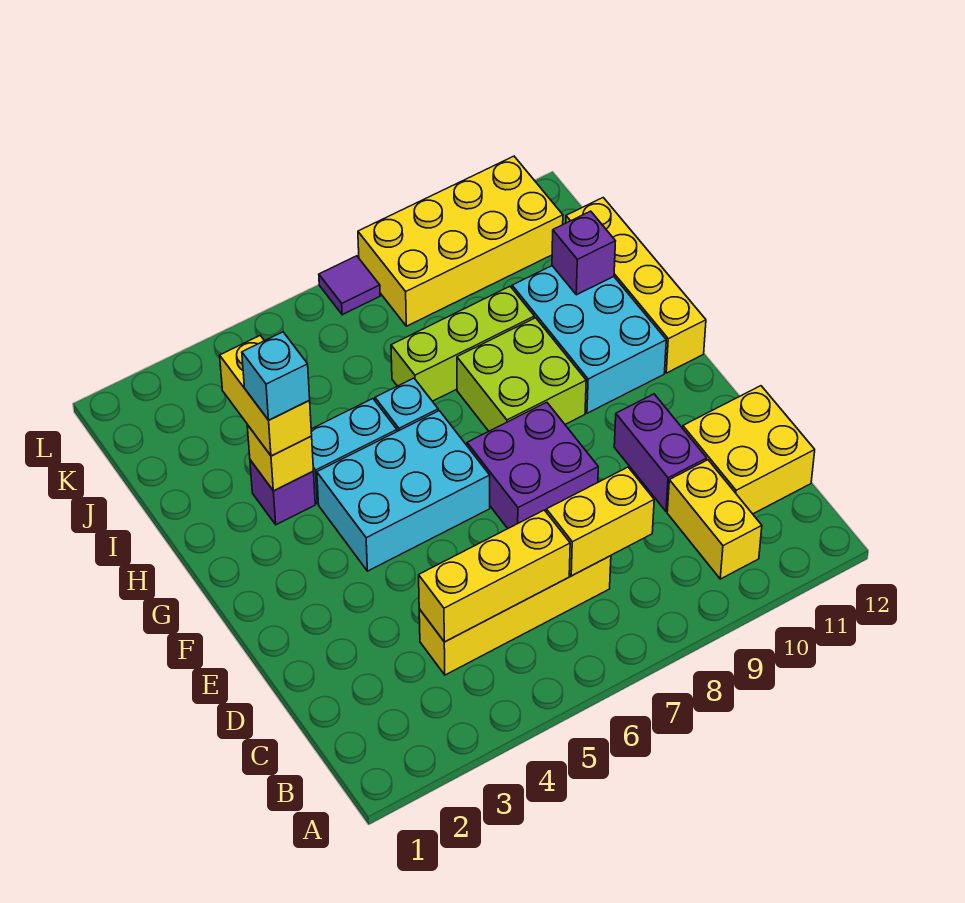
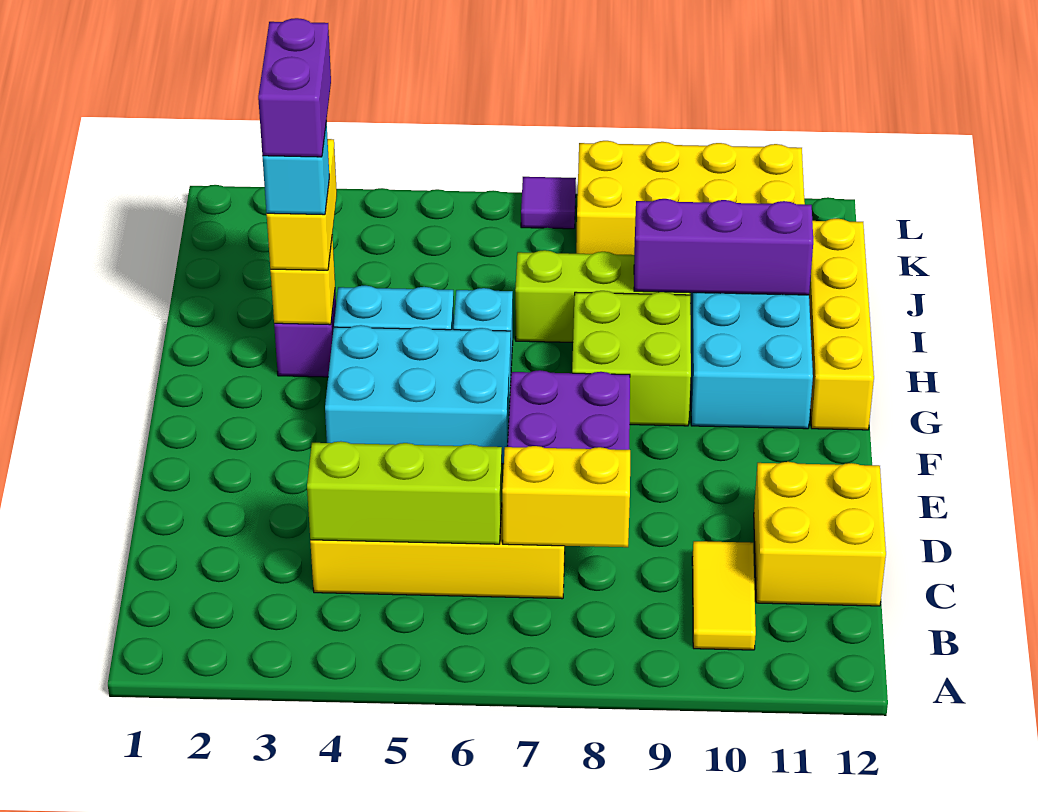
yellow brick B10:C10 level 1 -> yellow tile B10:C10 level 1
yellow brick C4:C6 level 2 -> lime brick C4:C6 level 2
purple brick D10:E10 level 1 -> purple brick H3:I3 level 5
purple brick I11 level 2 -> purple brick I9:I11 level 2

